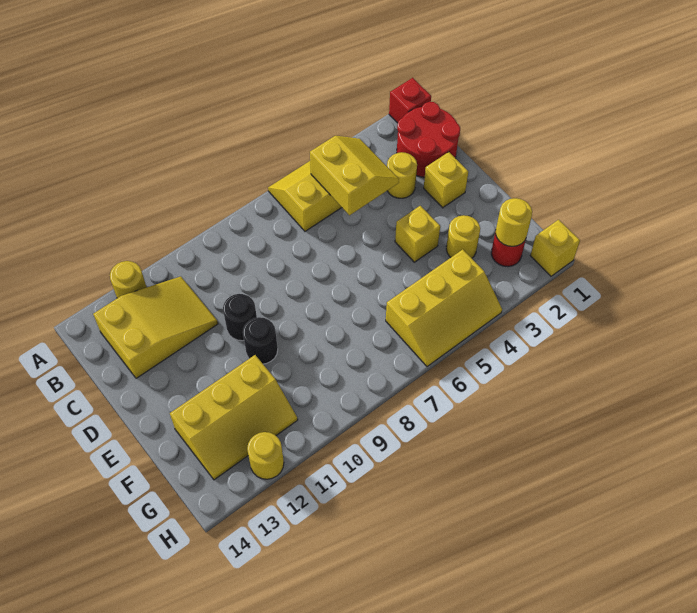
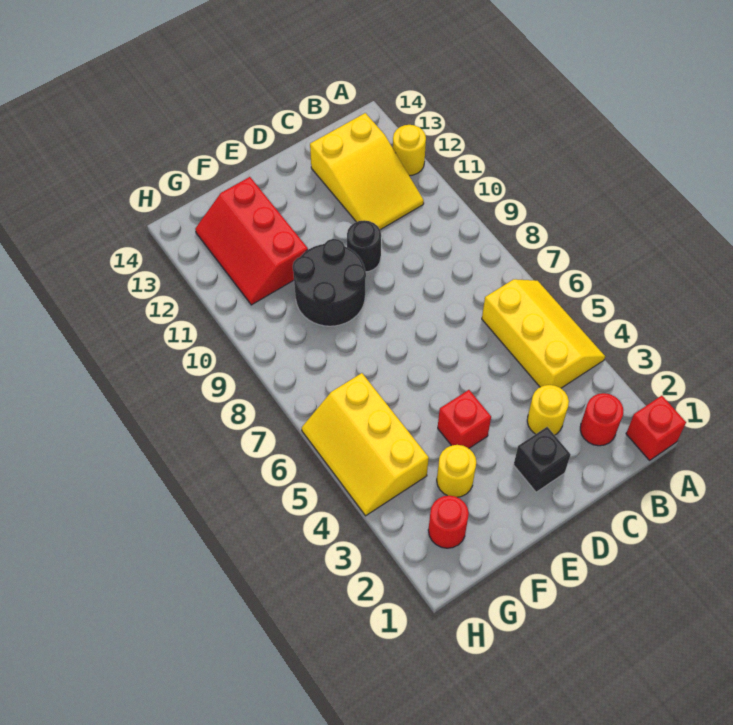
red round brick B1:C2 level 1 -> red round brick B2 level 1
yellow slope B4:C5 level 2 top 5 -> none
yellow brick D2 level 1 -> black brick D2 level 1
yellow brick E4 level 1 -> red brick E4 level 1
black round brick E10 level 1 -> black round brick E9:F10 level 1
yellow slope F11:G13 level 1 top F -> red slope F11:G13 level 1 top F
yellow round brick G2 level 2 -> none
yellow brick H1 level 1 -> none
yellow round brick H12 level 1 -> none

